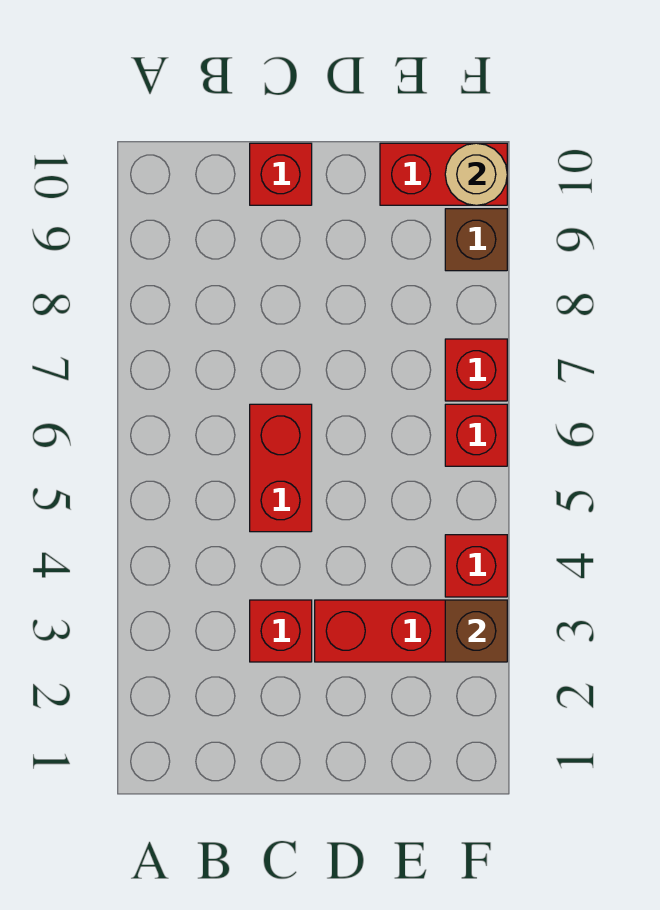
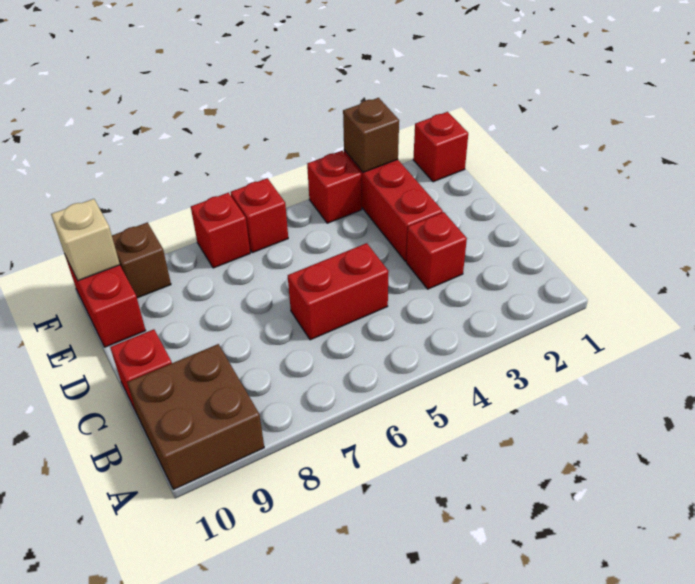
none -> brown brick A9:B10 level 1
none -> red brick F1 level 1
tan round brick F10 level 2 -> tan brick F10 level 2

